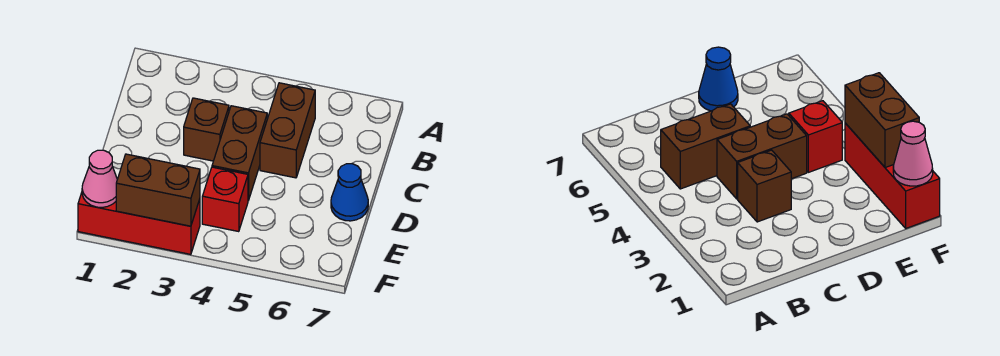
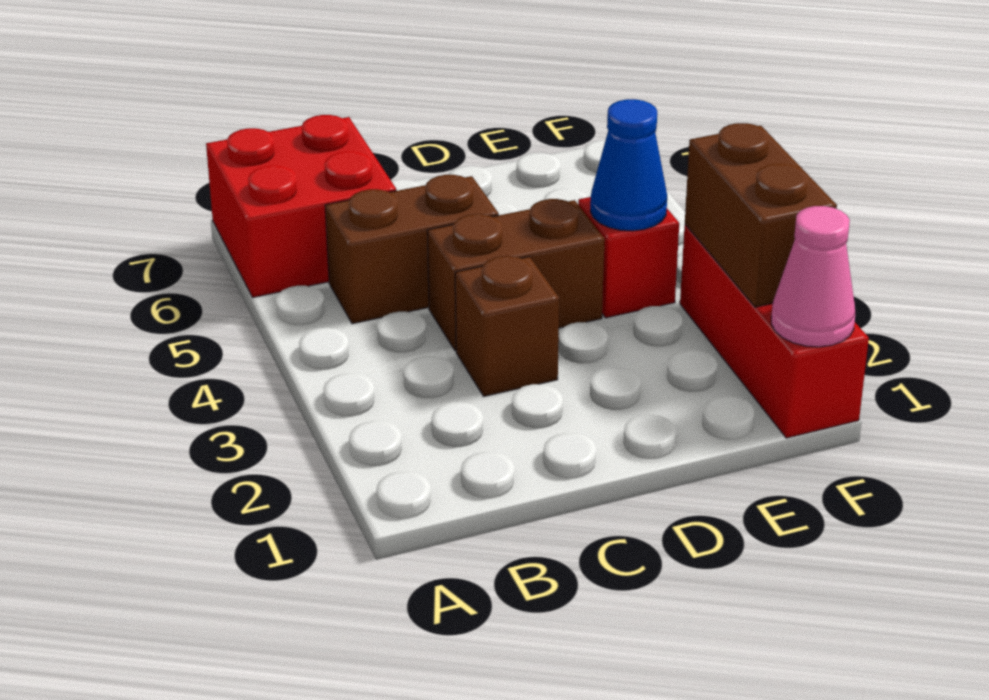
none -> red brick A6:B7 level 1
blue cone D7 level 1 -> blue cone E4 level 2

